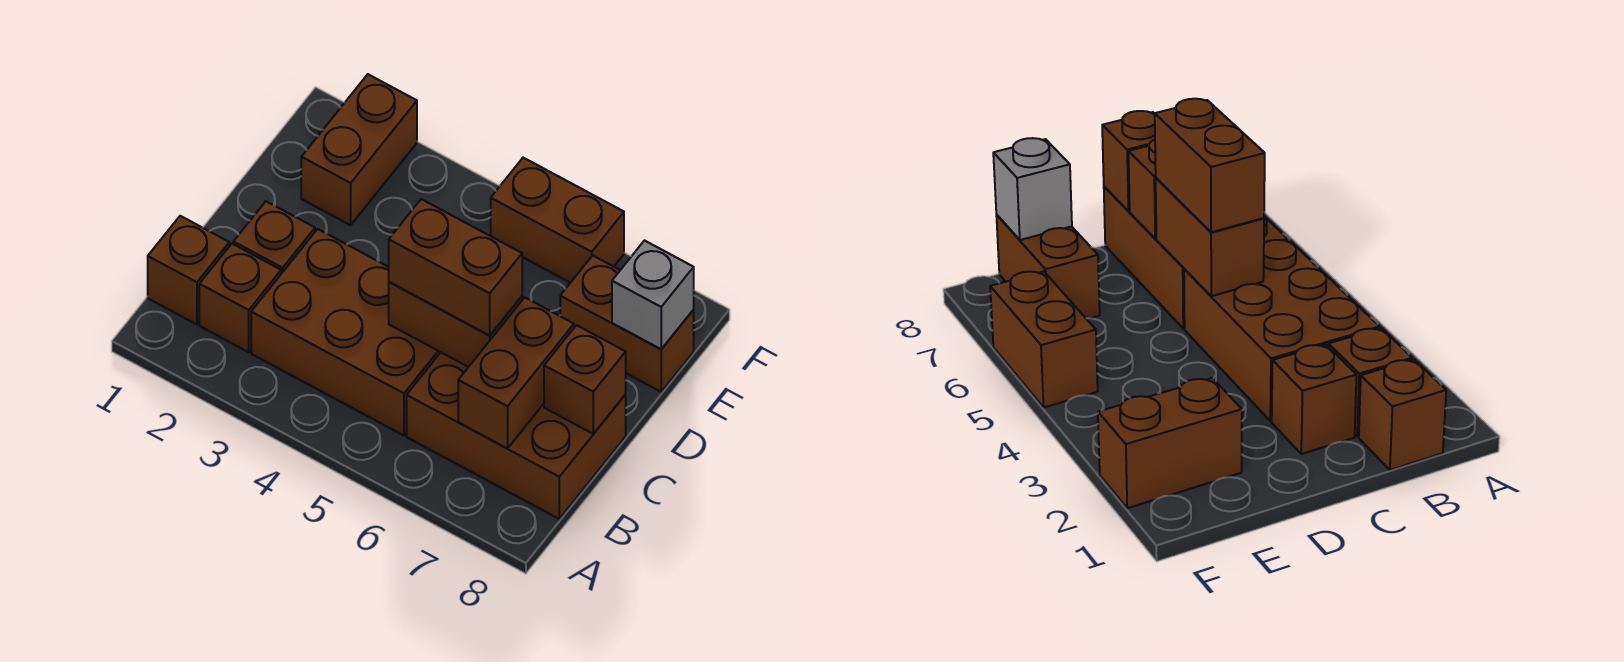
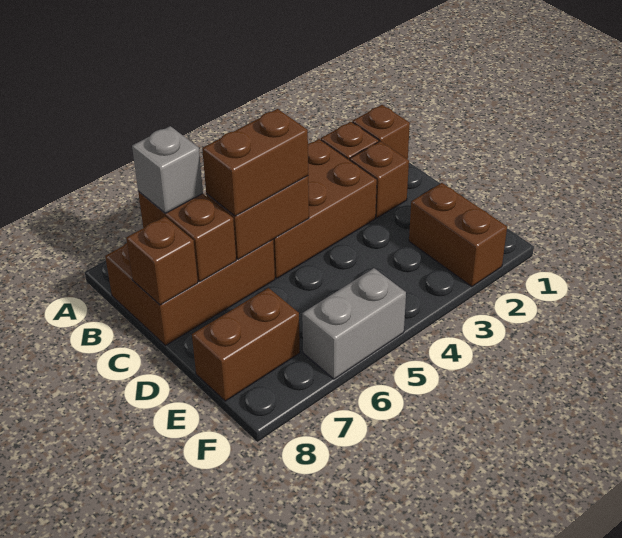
grey brick E8 level 2 -> grey brick B7 level 3
brown brick F5:F6 level 1 -> grey brick F5:F6 level 1

